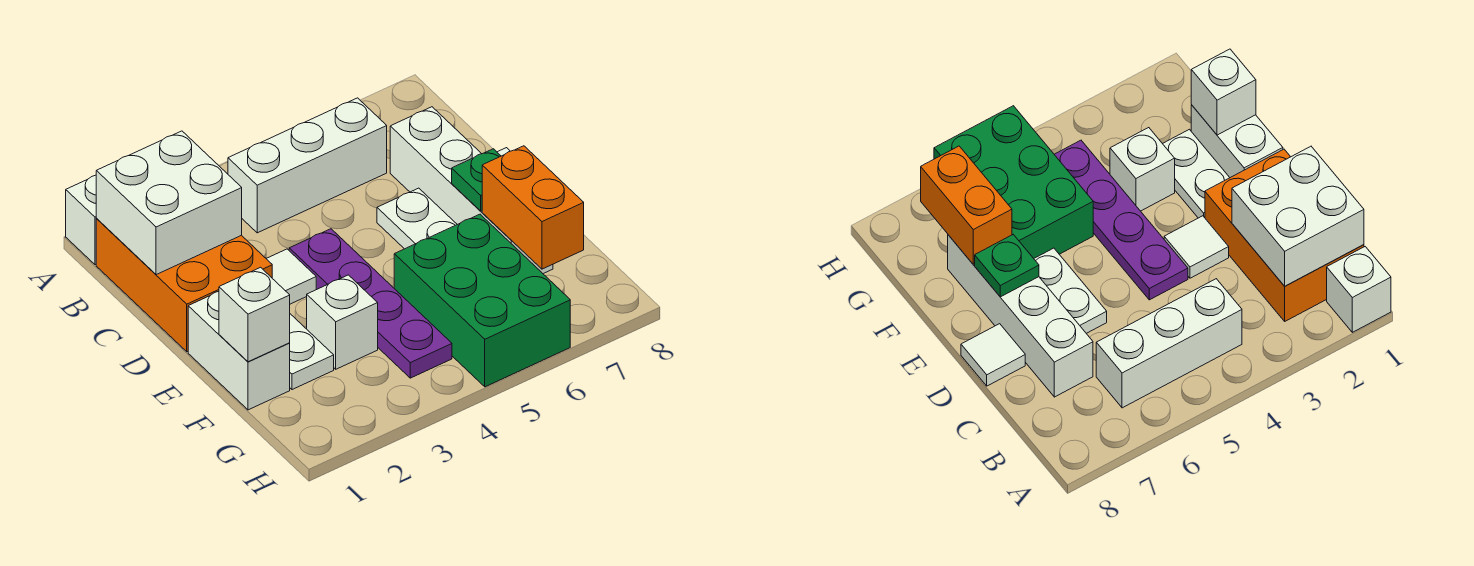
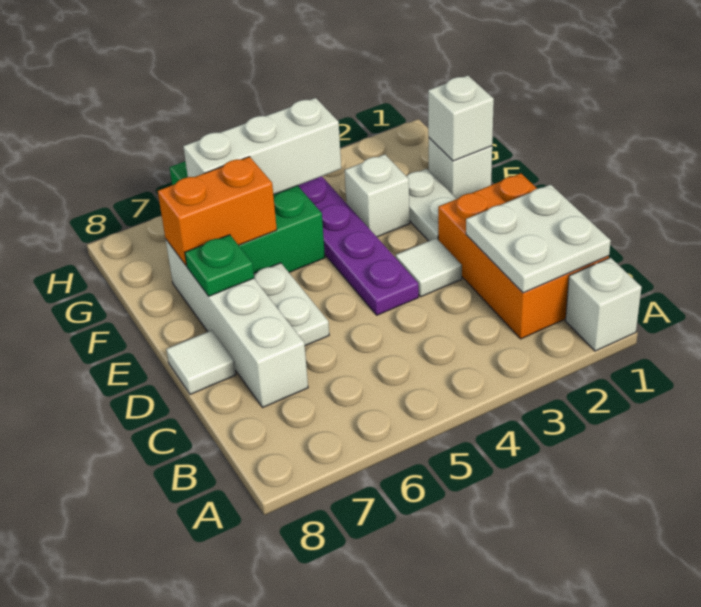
white brick B1:C2 level 2 -> white plate B1:C2 level 2
white brick B4:B6 level 1 -> white brick G4:G6 level 2
white brick E1:F1 level 1 -> white brick F1 level 1
orange brick F7:G7 level 2 -> orange brick F6:F7 level 2

